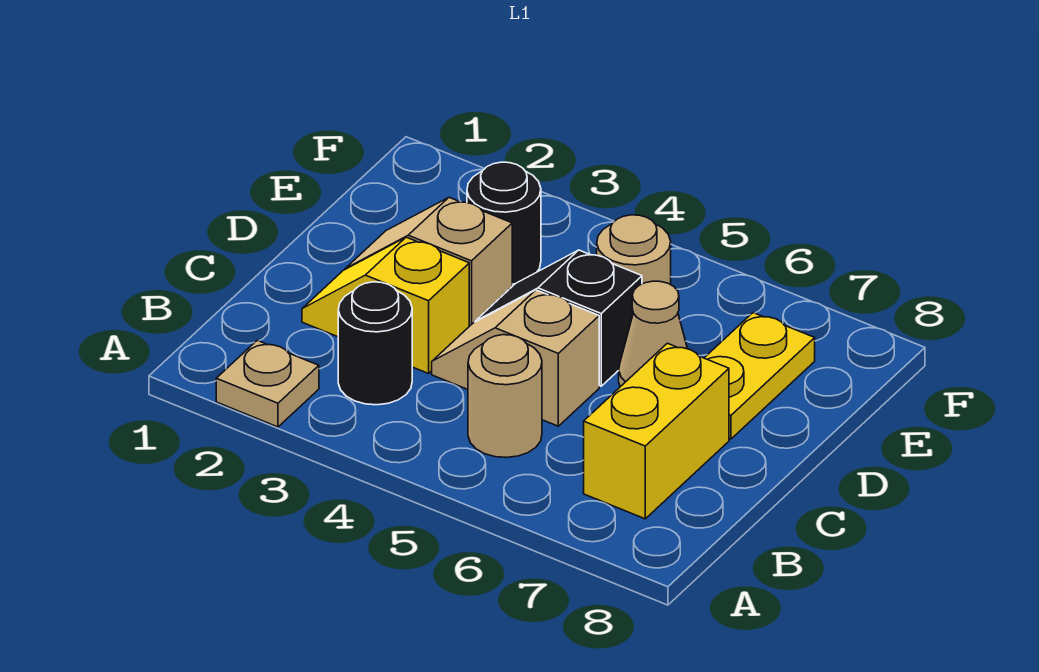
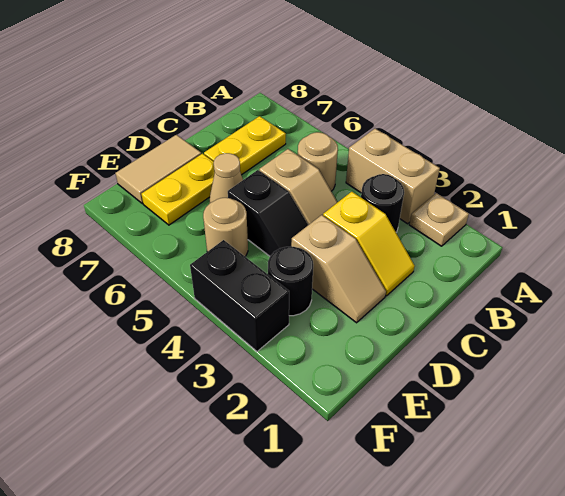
none -> tan brick A3:A4 level 1
yellow brick B7:C7 level 1 -> yellow plate B7:C7 level 1
none -> tan tile D8:E8 level 1
none -> black brick F3:F4 level 1

